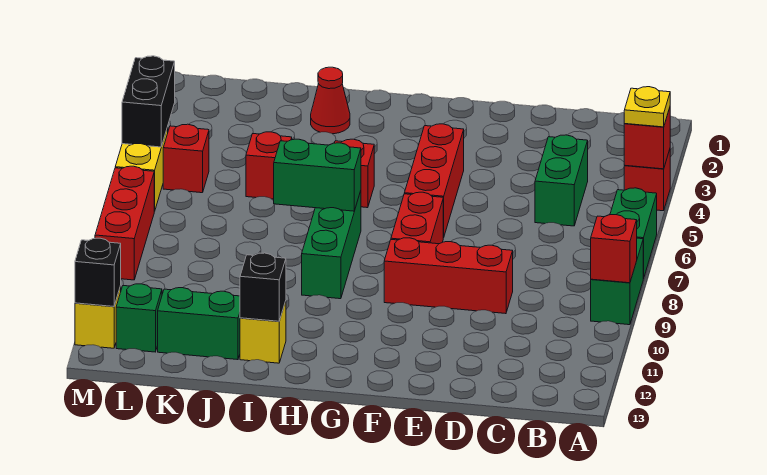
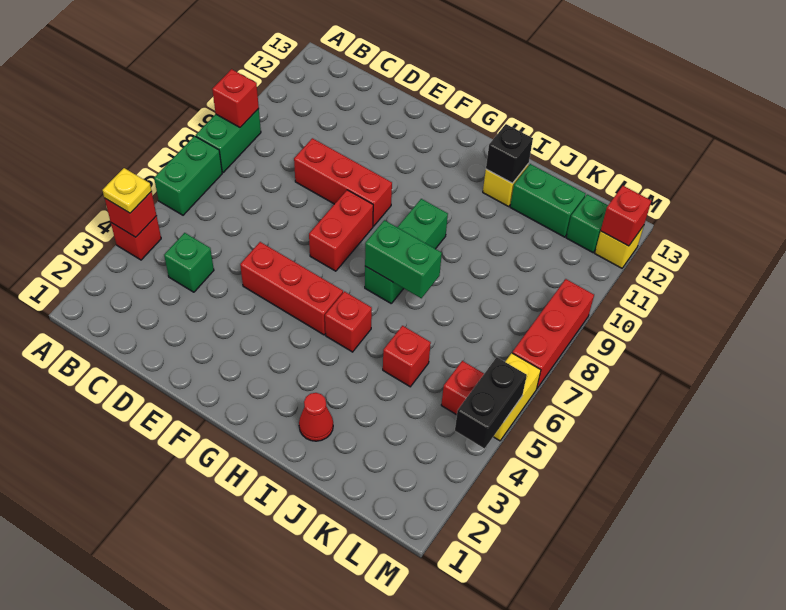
green brick C4:C5 level 1 -> green brick C4 level 1
red brick F4:F6 level 1 -> red brick E5:G5 level 1
black brick M12 level 2 -> red brick M12 level 2

